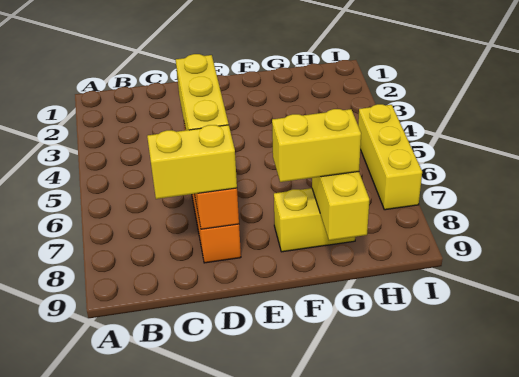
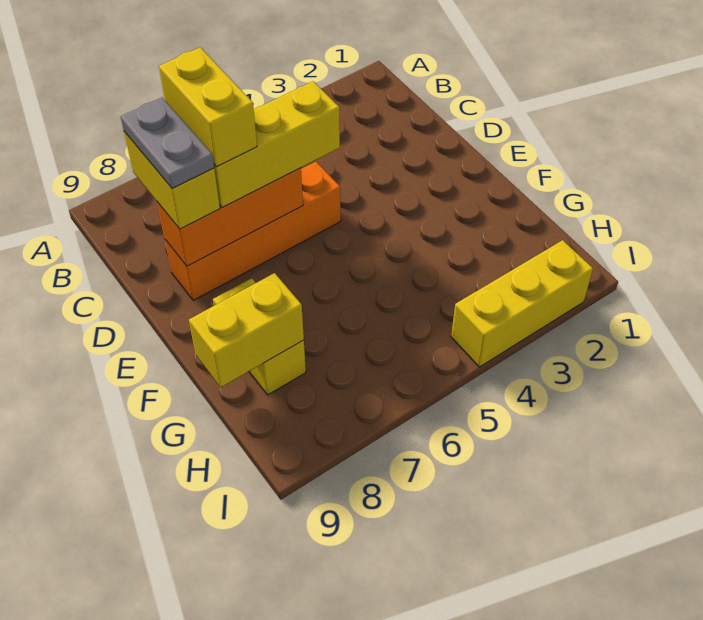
none -> grey plate C8:D8 level 4
yellow brick F8:G8 level 3 -> yellow brick C7:D7 level 4
yellow brick I5:I7 level 1 -> yellow brick I2:I4 level 1

